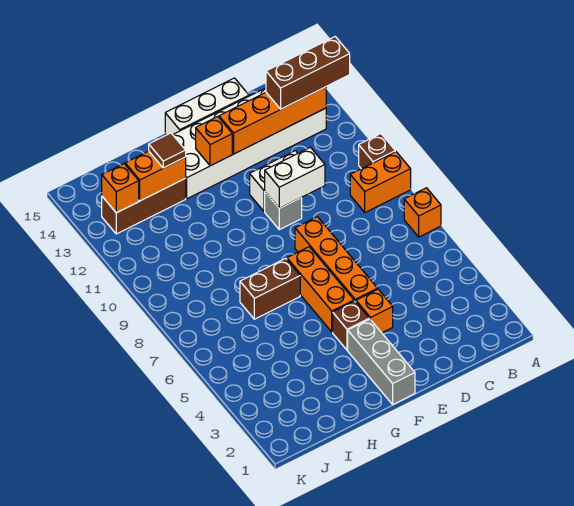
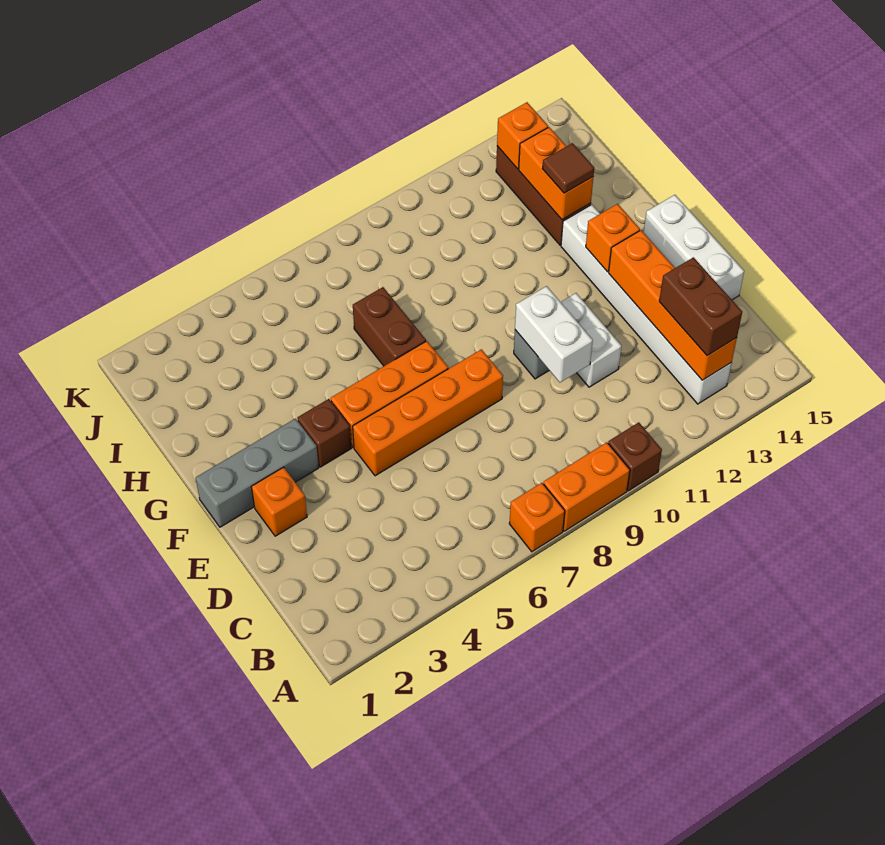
orange brick A9:B9 level 1 -> orange brick A8:A9 level 1
brown brick A13:C13 level 3 -> brown brick B13:C13 level 3
white brick B13:G14 level 1 -> white brick B13:G13 level 1
orange brick E4 level 1 -> orange brick E2 level 1

